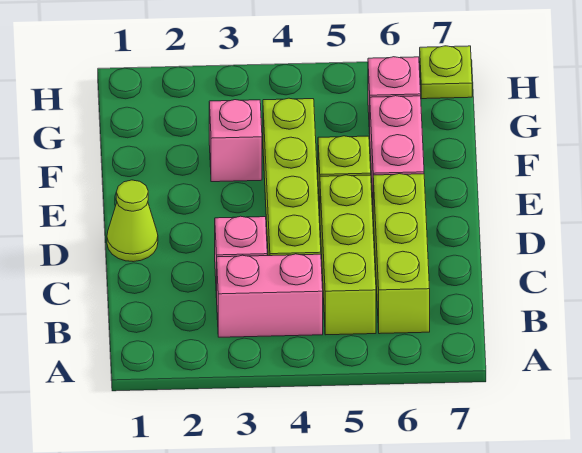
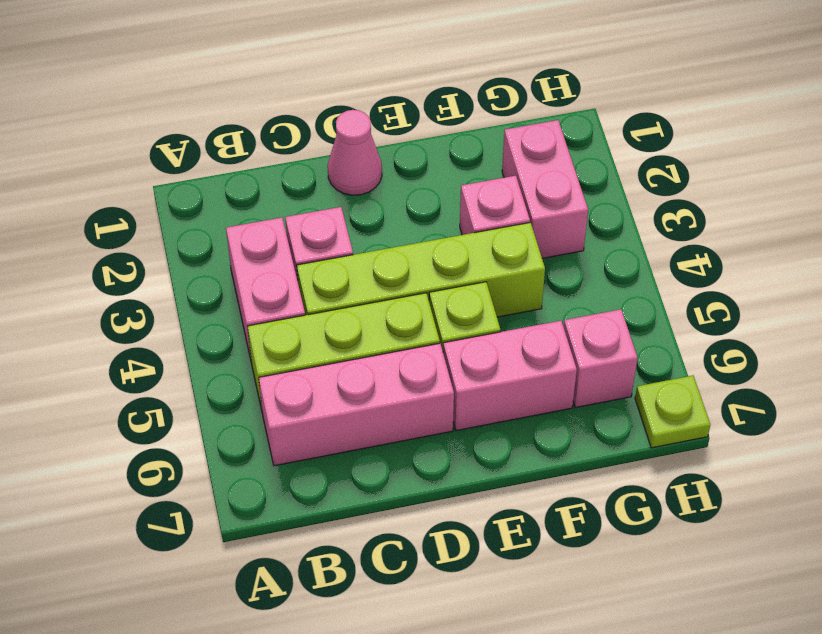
lime brick B6:D6 level 1 -> pink brick B6:D6 level 1
lime cone D1 level 1 -> pink cone D1 level 1
none -> pink brick G2:G3 level 1

